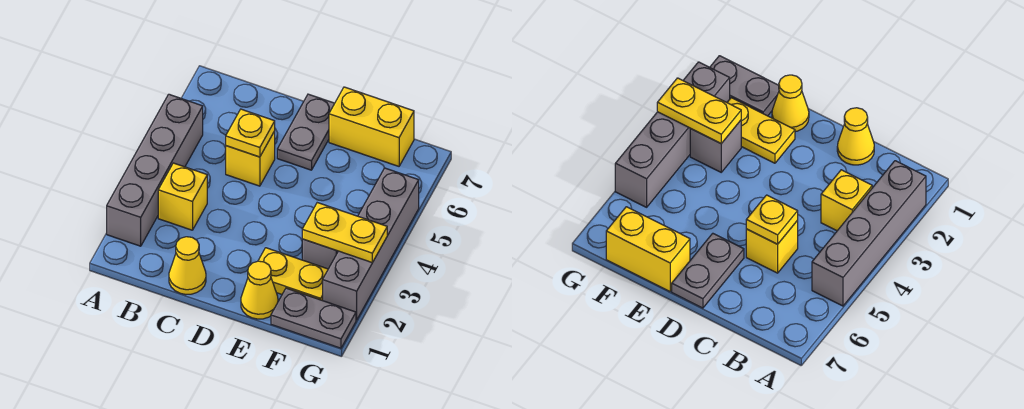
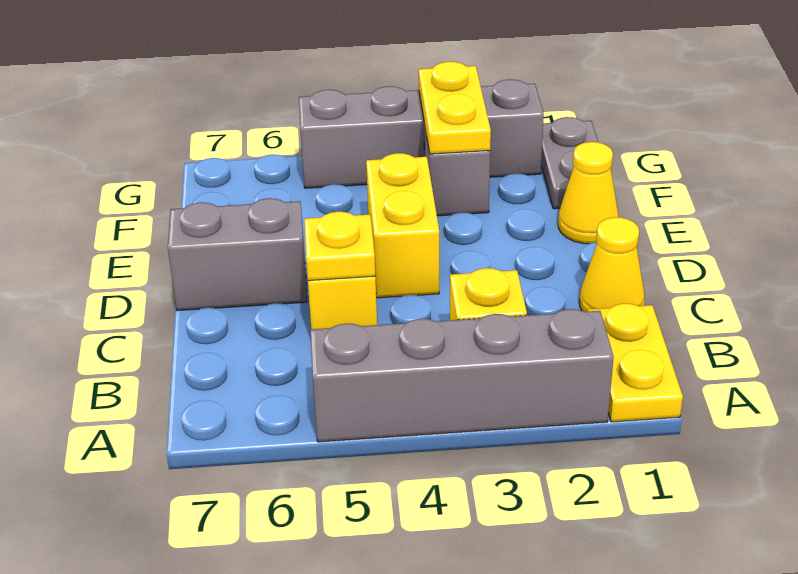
grey plate D6:D7 level 1 -> grey brick D6:D7 level 1
yellow plate E2:F2 level 1 -> yellow plate A1:B1 level 1
yellow brick E7:F7 level 1 -> yellow brick D4:E4 level 1

